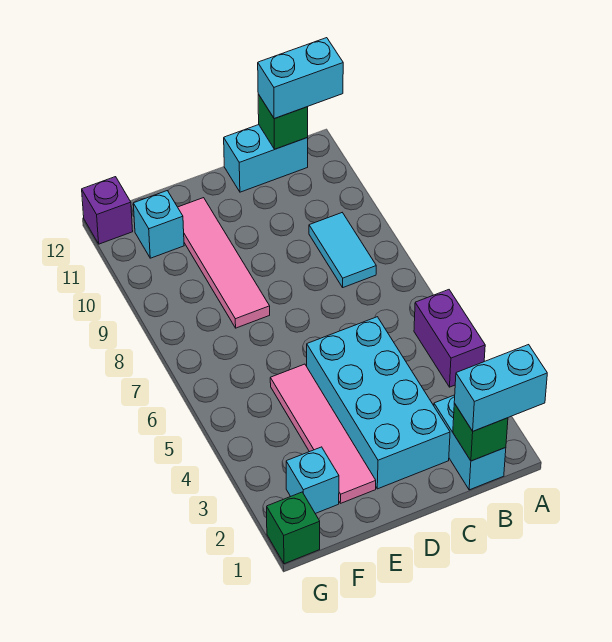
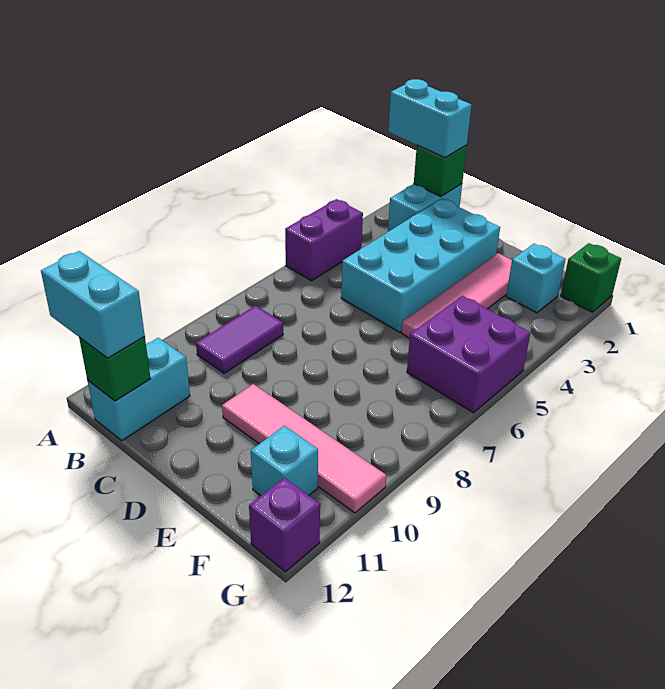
cyan tile B8:B9 level 1 -> purple tile B8:B9 level 1
cyan brick B12:C12 level 1 -> cyan brick B11:B12 level 1
pink tile E8:E11 level 1 -> pink tile D10:G10 level 1
none -> purple brick F5:G6 level 1

